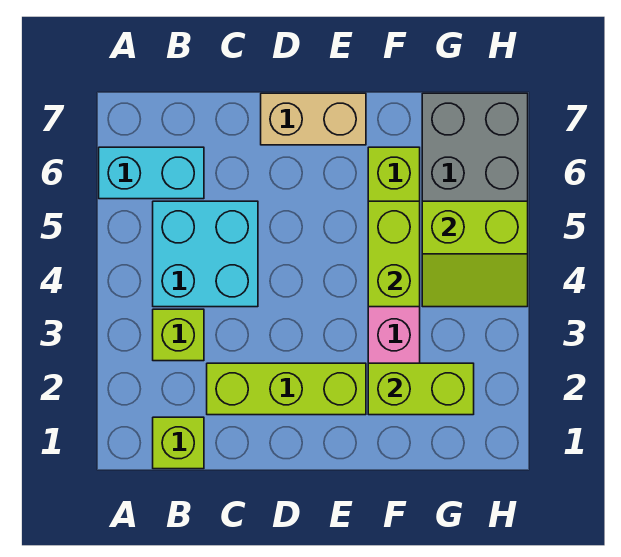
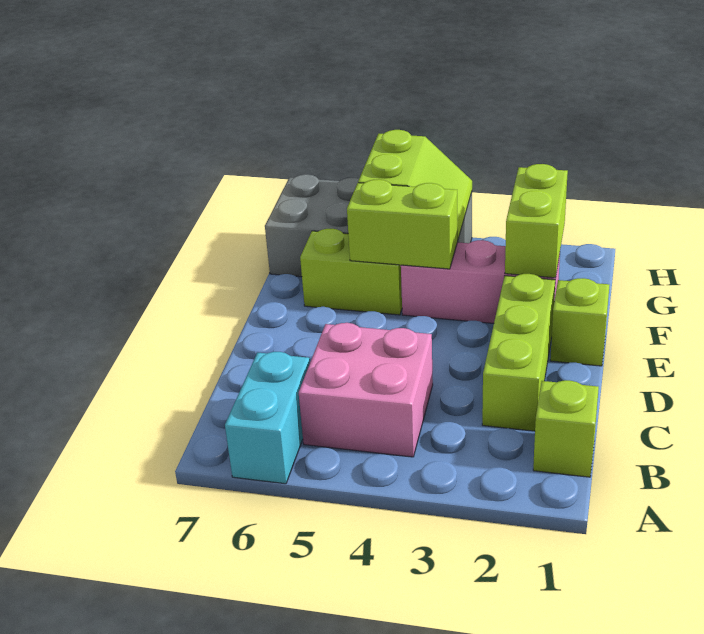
lime brick B3 level 1 -> lime brick E1 level 1
cyan brick B4:C5 level 1 -> pink brick B4:C5 level 1
tan brick D7:E7 level 1 -> none

